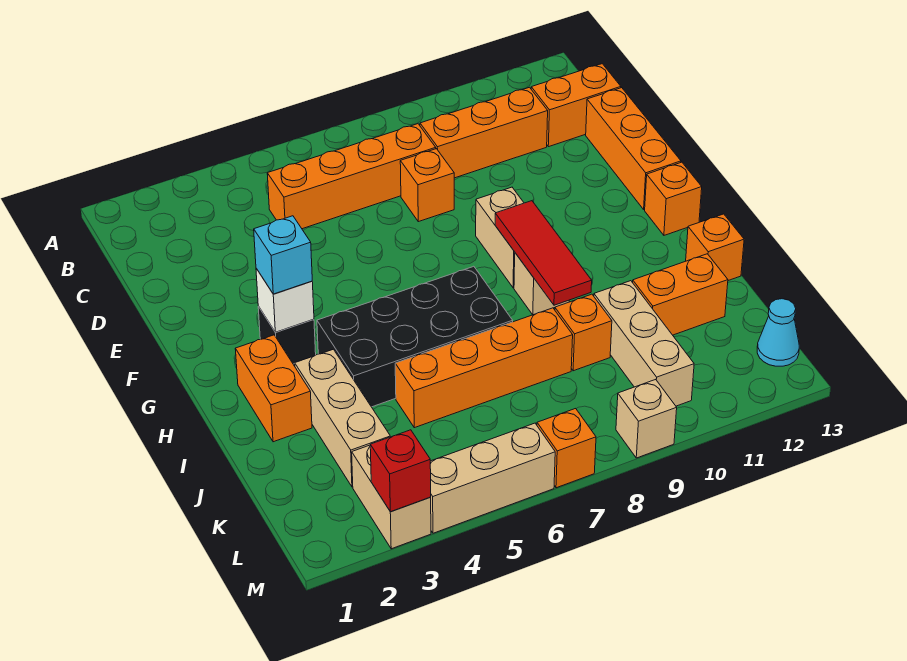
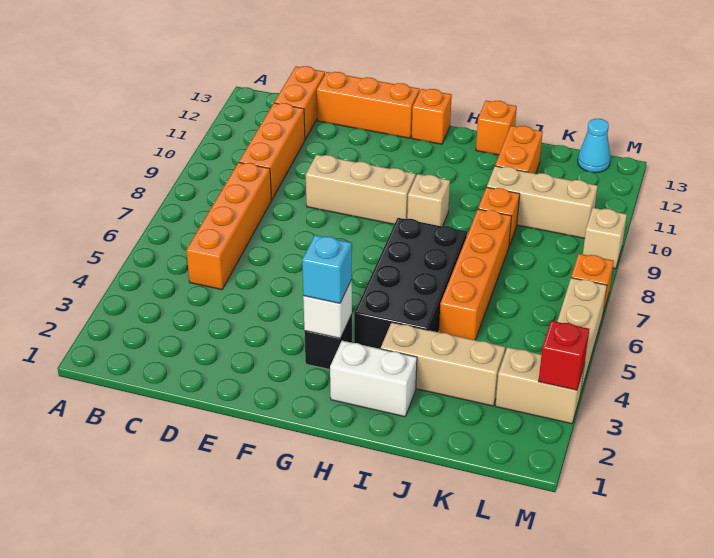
orange brick D8 level 1 -> none
tan brick F9:G9 level 1 -> tan brick E9:G9 level 1
red tile G9:I9 level 2 -> none
orange brick H2:I2 level 1 -> white brick H2:I2 level 1

